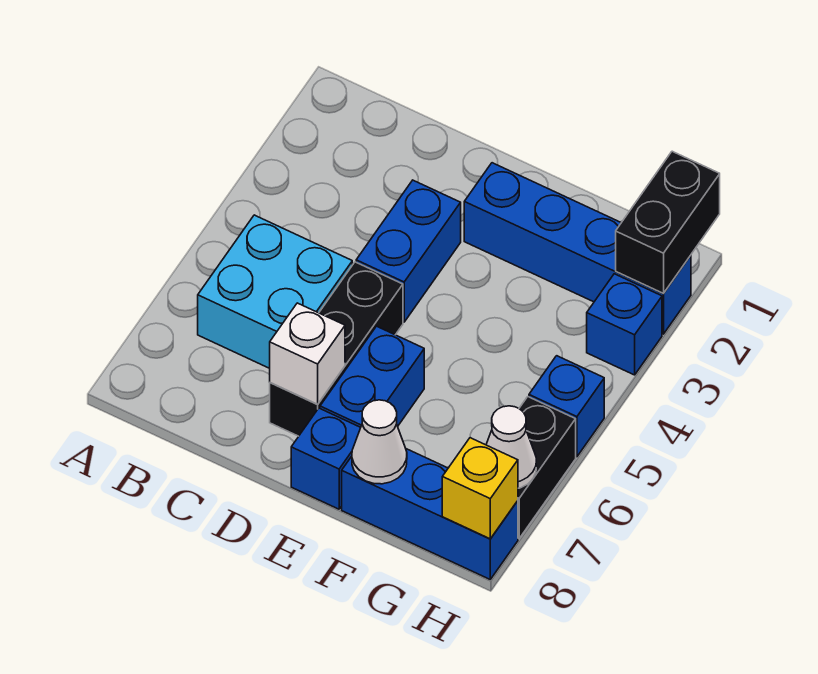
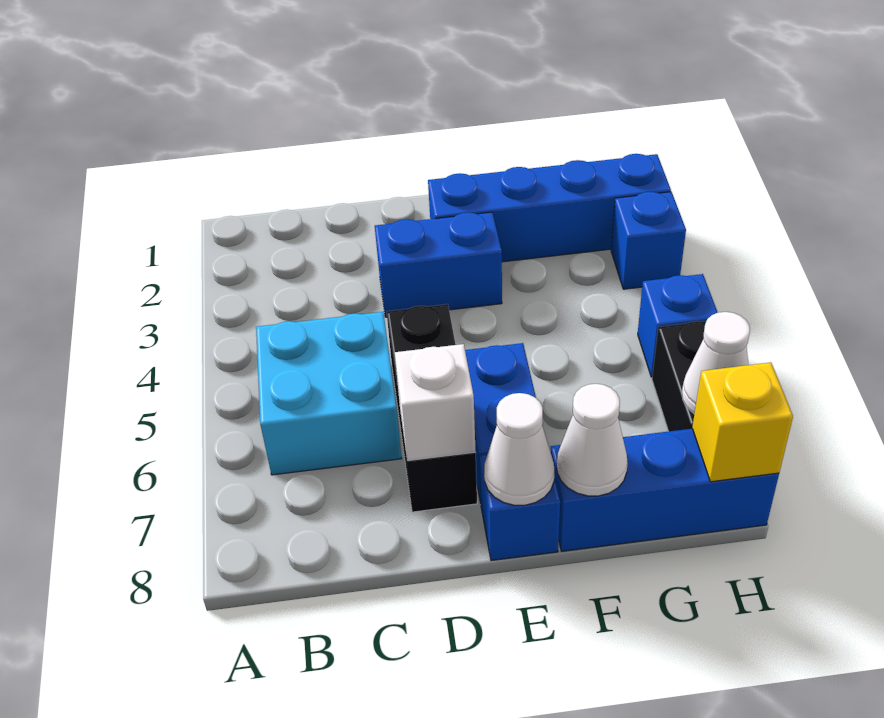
blue brick D3:D4 level 1 -> blue brick D3:E3 level 1
none -> white cone E8 level 2
black brick H1:H2 level 2 -> none

